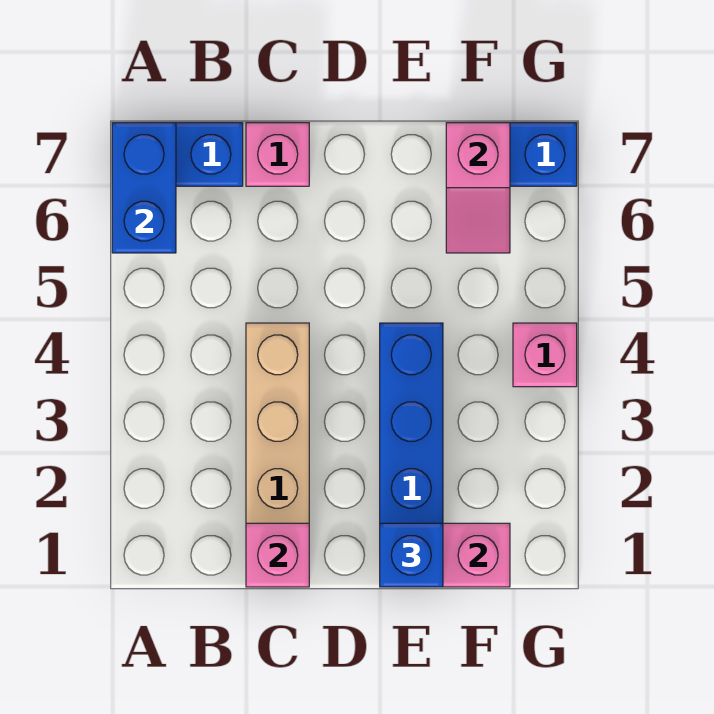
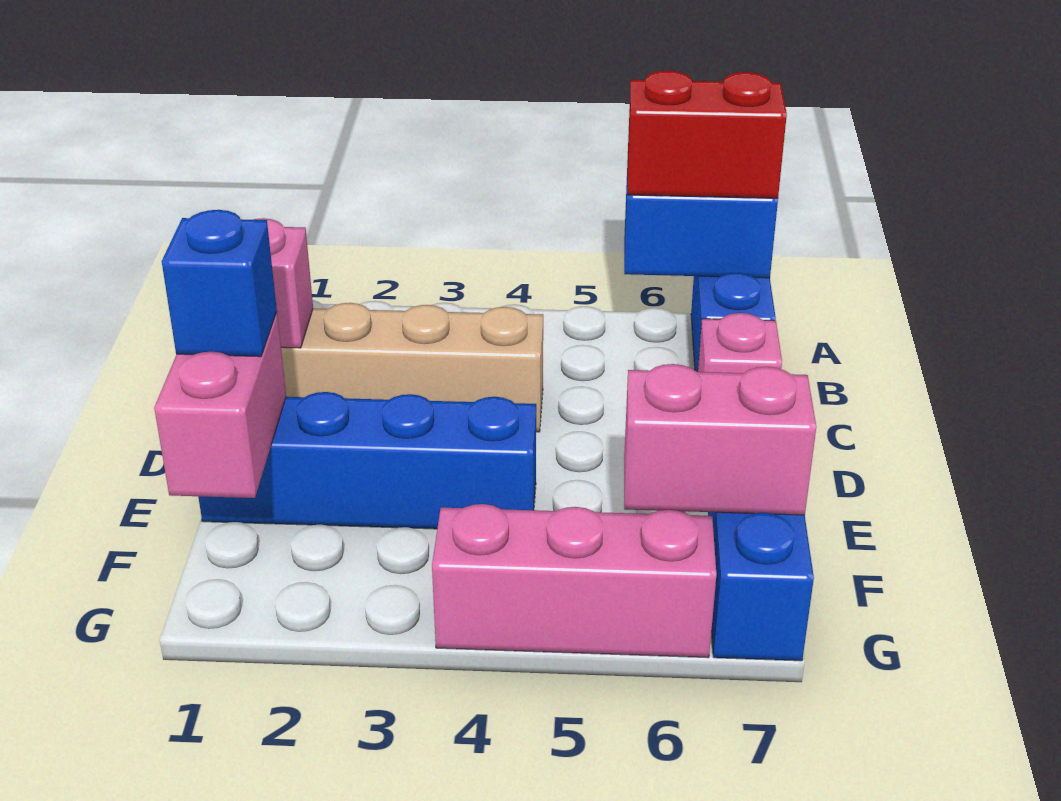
none -> red brick A6:A7 level 3
pink slope F6:F7 level 2 top 7 -> pink brick F6:F7 level 2
pink brick G4 level 1 -> pink brick G4:G6 level 1

